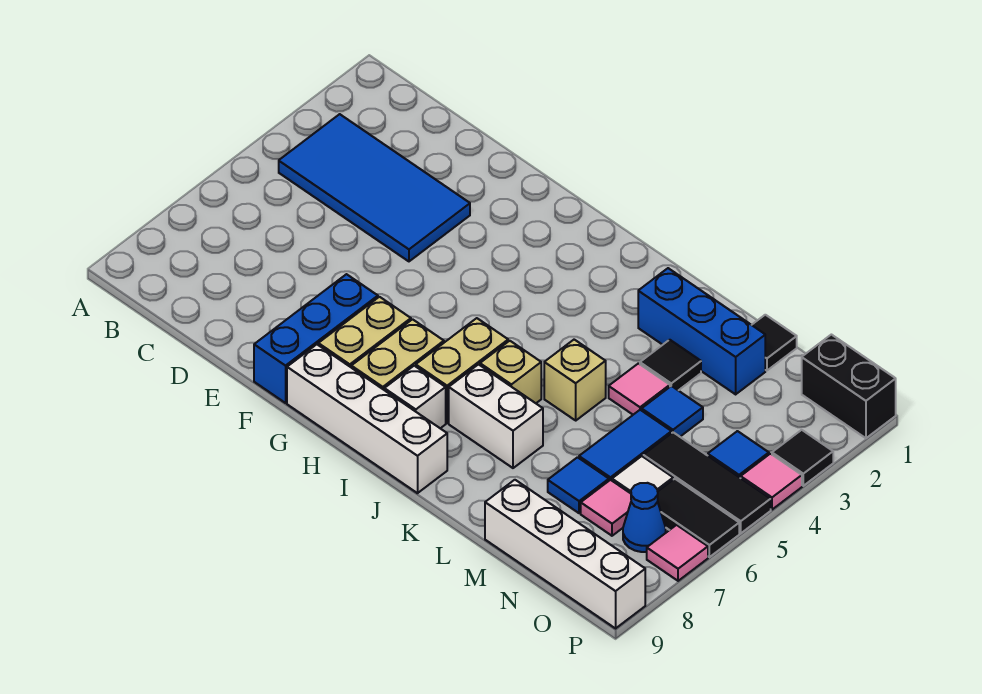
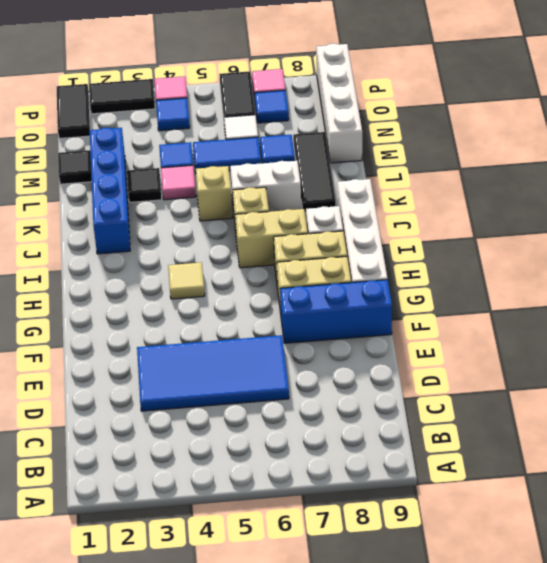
blue tile B3:E4 level 1 -> blue tile D3:E6 level 1
none -> tan tile H4 level 1
white brick J7:K7 level 1 -> white brick K6:K7 level 1
blue brick K2:M2 level 1 -> blue brick J2:M2 level 1
black tile N5:P5 level 1 -> black tile K8:M8 level 1
pink tile N7 level 1 -> none
black brick O1:P1 level 1 -> black tile O1:P1 level 1
blue cone O7 level 1 -> blue tile O7 level 1
black tile P3 level 1 -> black tile P2:P3 level 1

